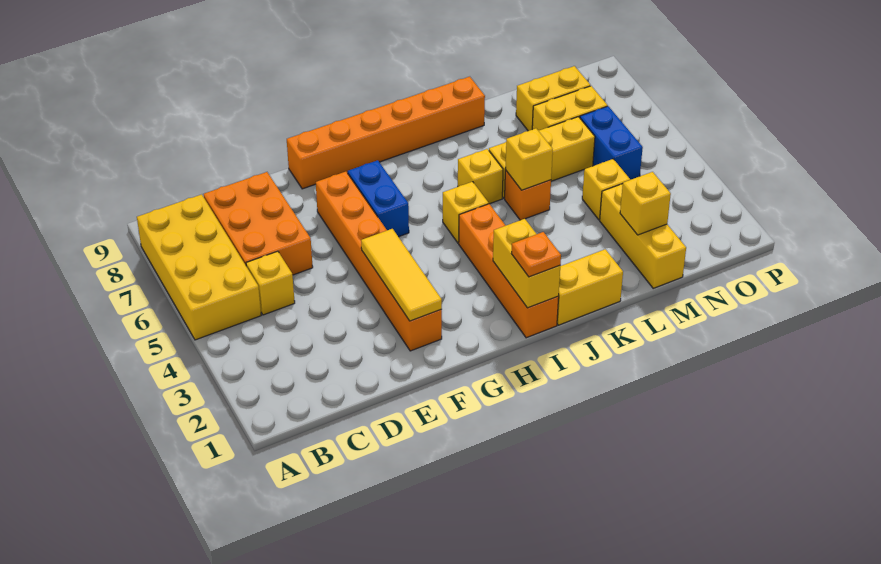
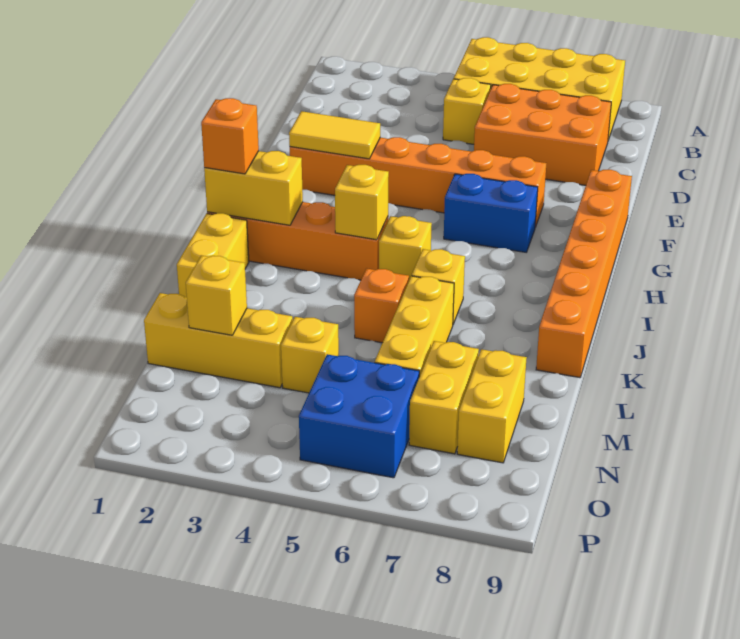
yellow tile F2:F4 level 2 -> yellow tile F2:F3 level 2
orange plate I1 level 3 -> orange brick I1 level 3
yellow brick K5 level 2 -> yellow brick I4 level 2
blue brick N5:N6 level 1 -> blue brick N5:O6 level 1

